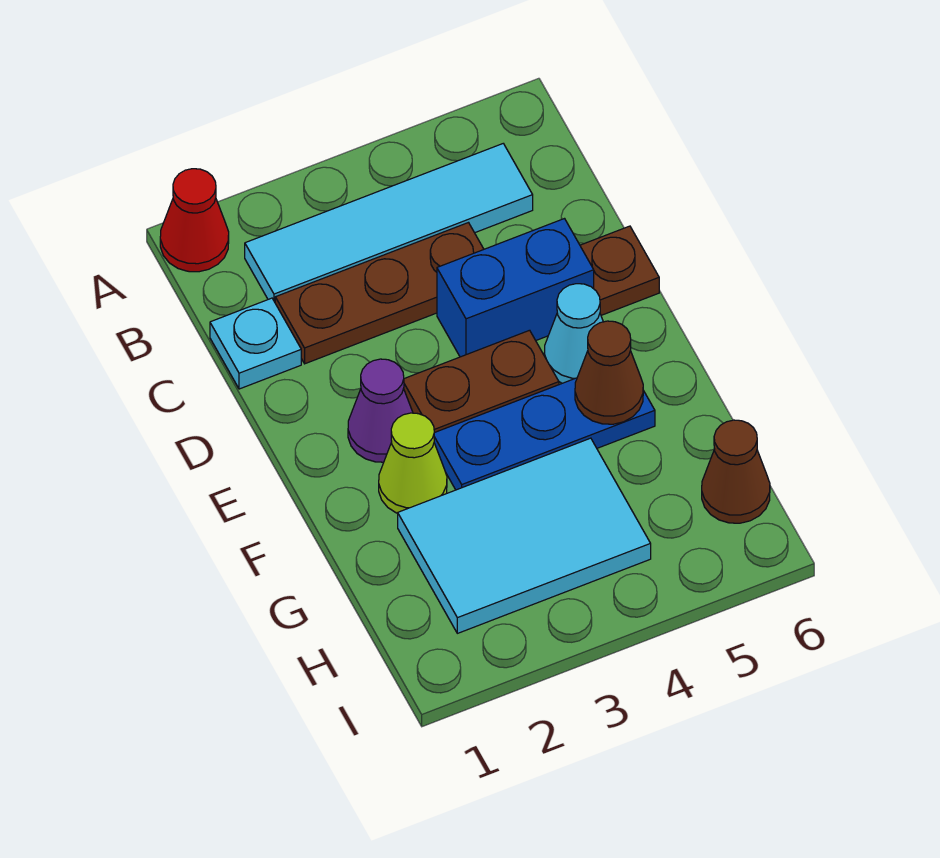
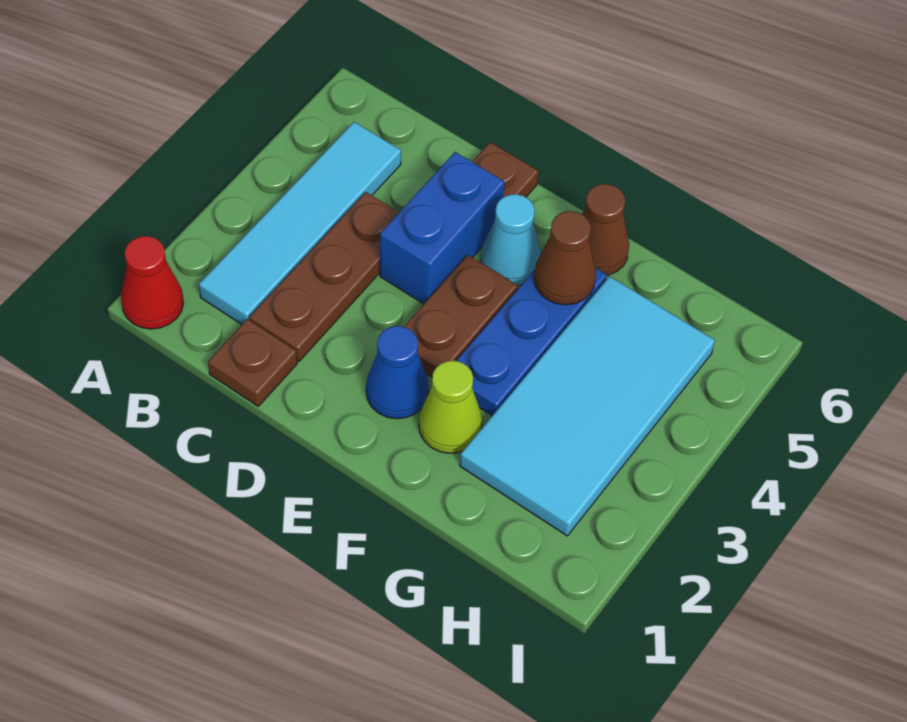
cyan plate C1 level 1 -> brown plate C1 level 1
purple cone E2 level 1 -> blue cone E2 level 1
cyan tile G2:H4 level 1 -> cyan tile G2:H5 level 1
brown cone H6 level 1 -> brown cone F6 level 1

